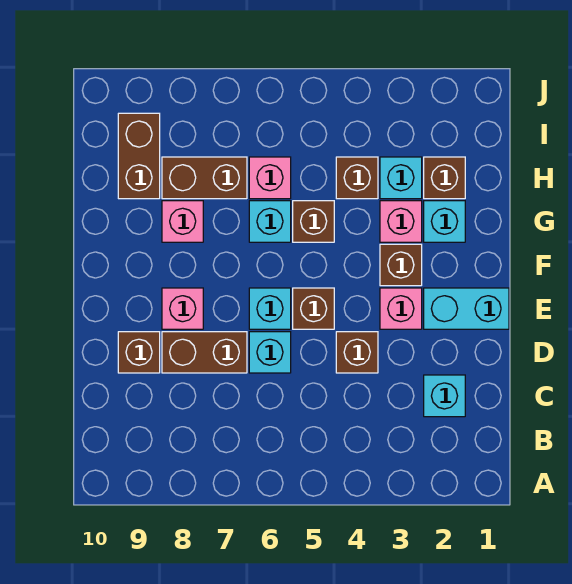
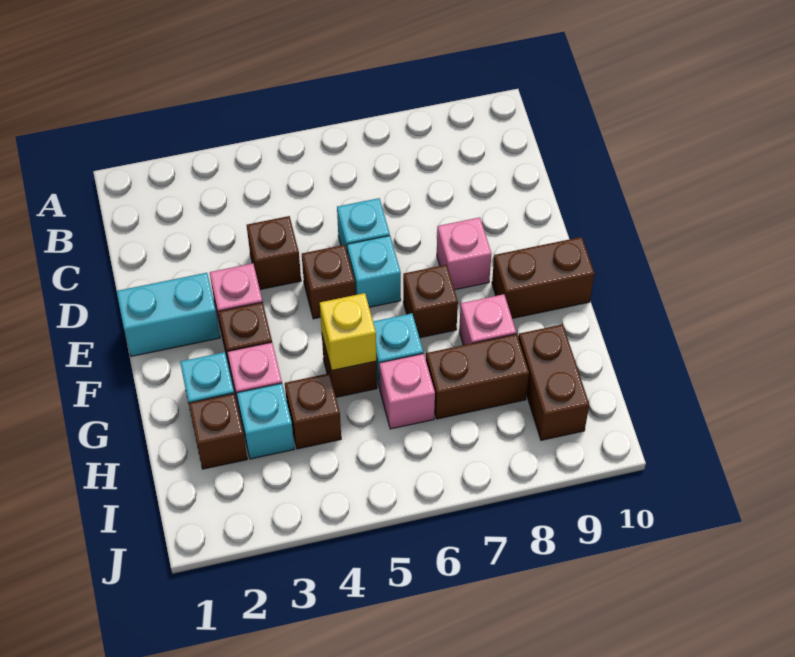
cyan brick C2 level 1 -> none
brown brick D7:D8 level 1 -> brown brick F9:F10 level 1
brown brick D9 level 1 -> brown brick F7 level 1
none -> yellow brick G5 level 2

